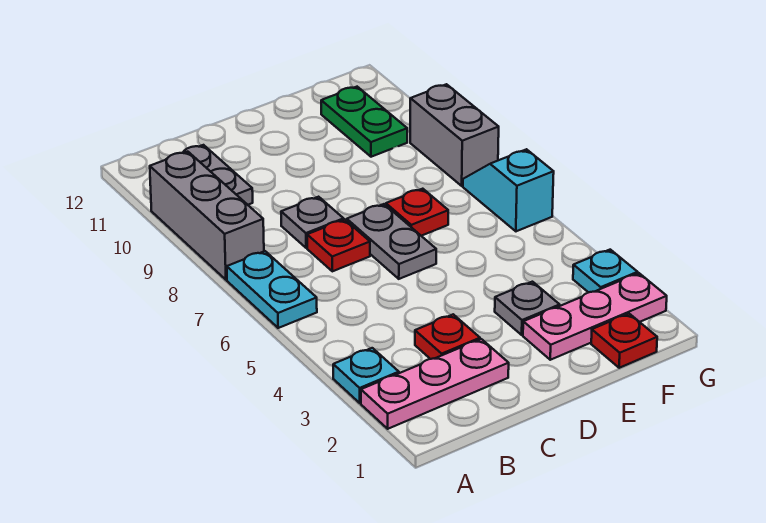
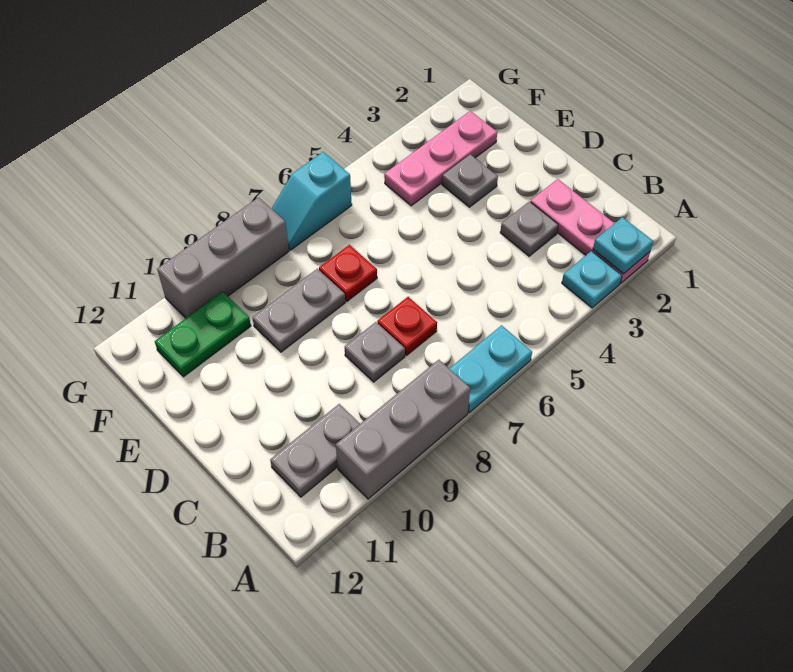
red plate C3 level 1 -> grey plate C3 level 1
grey plate D6:D7 level 1 -> grey plate E8:E9 level 1
pink plate E2:G2 level 1 -> pink plate F2:F4 level 1
red plate F1 level 1 -> none
cyan plate G3 level 1 -> cyan plate A2 level 2
grey brick G8:G9 level 1 -> grey brick G8:G10 level 1

